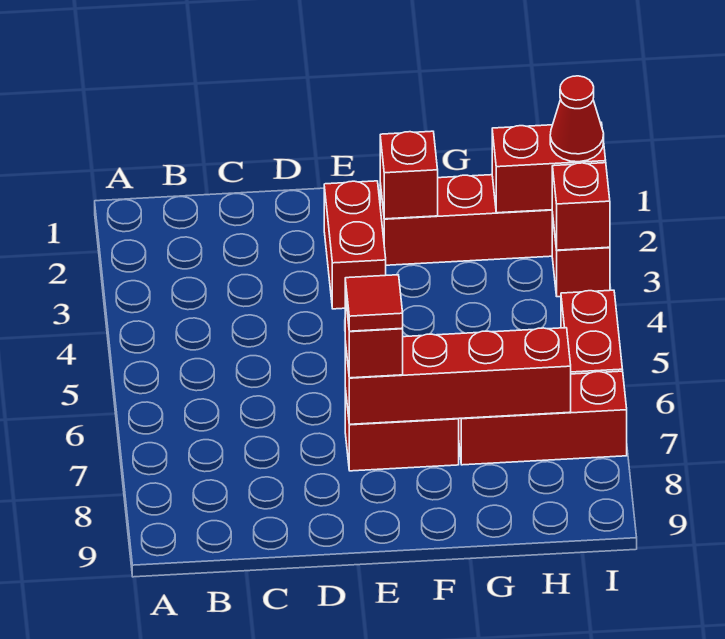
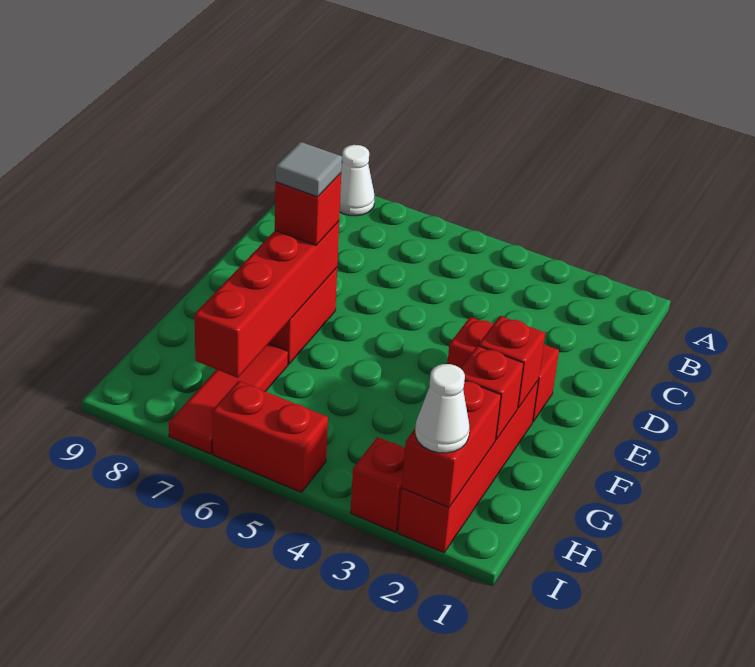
none -> white cone A8 level 1
red tile E7 level 4 -> grey tile E7 level 4
red brick G7:I7 level 1 -> red tile G7:I7 level 1
red cone I2 level 3 -> white cone I2 level 3
red brick I3 level 2 -> red brick G2 level 2

